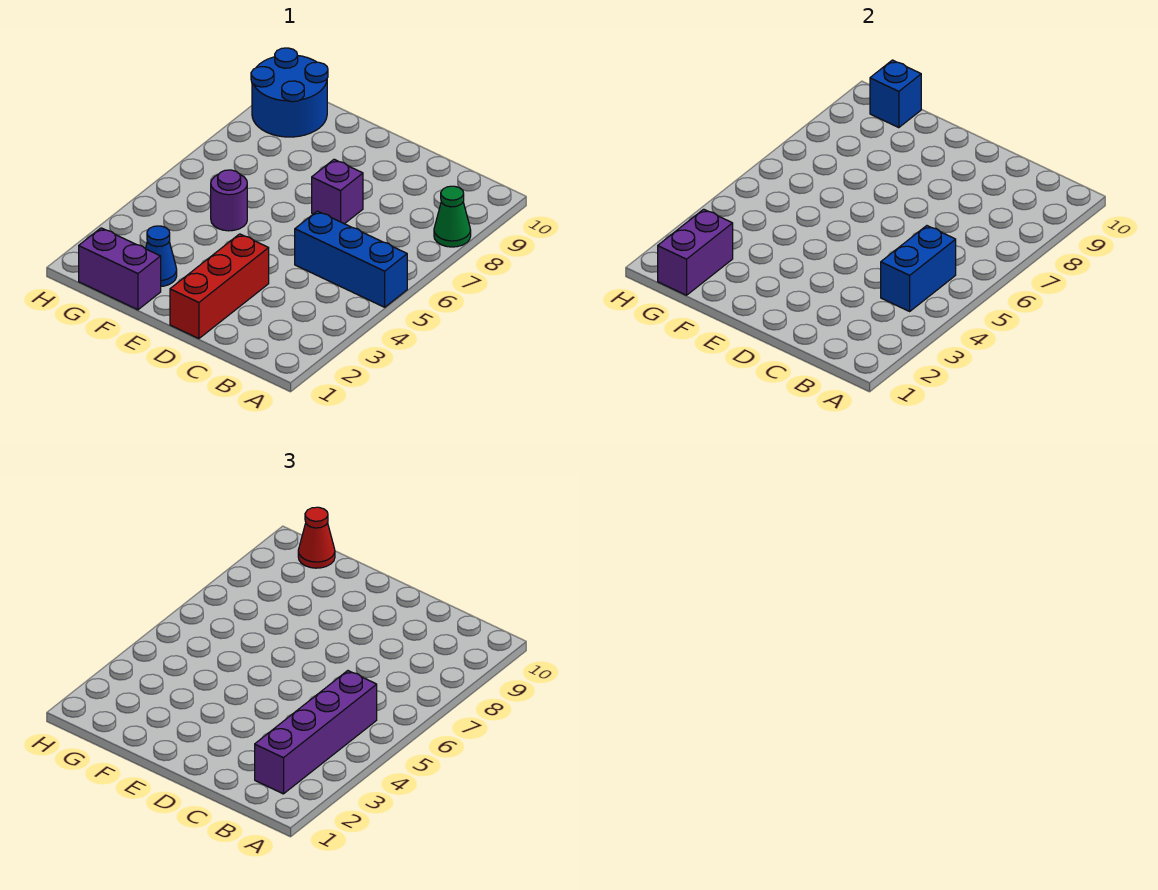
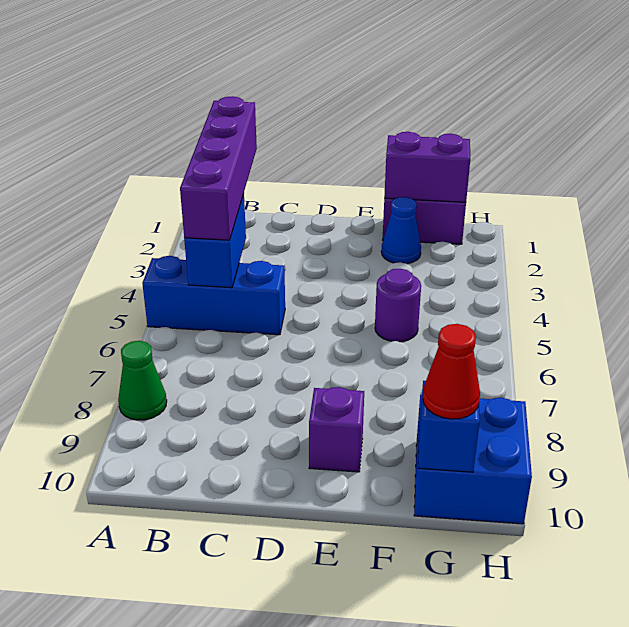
red brick D1:D3 level 1 -> none
purple brick D7 level 1 -> purple brick E9 level 1
purple brick G1:G2 level 2 -> purple brick F1:G1 level 2
blue round brick G9:H10 level 1 -> blue brick G9:H10 level 1

